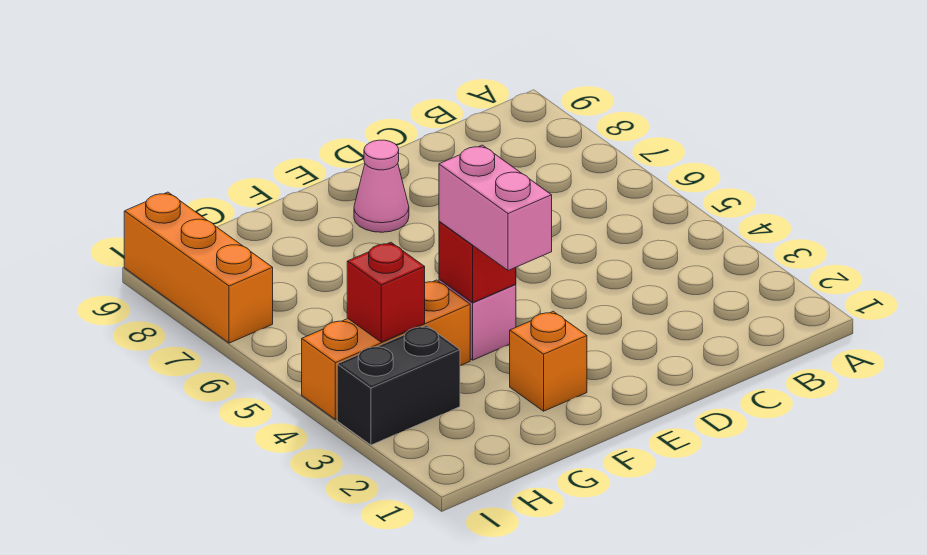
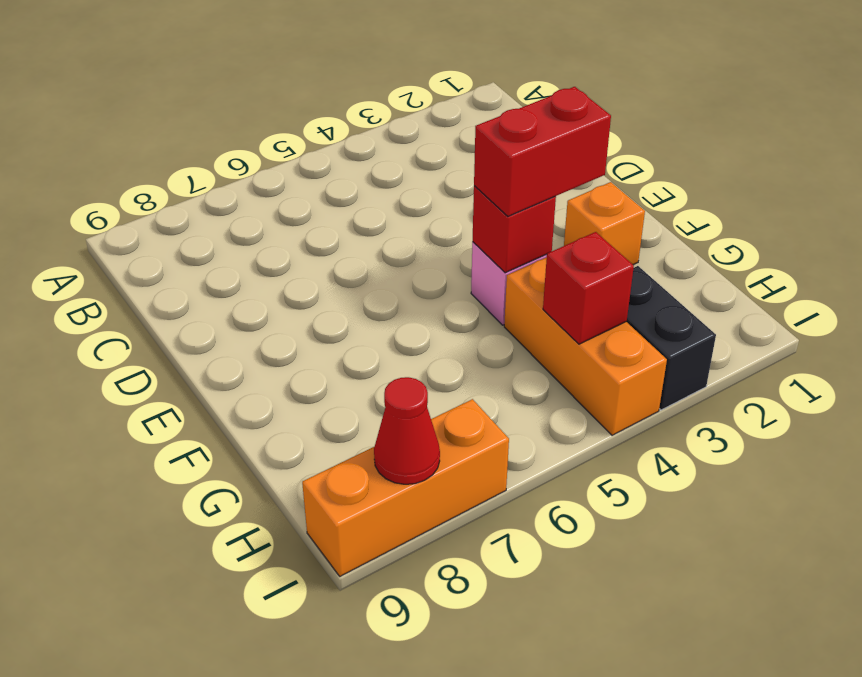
pink cone E8 level 1 -> none
pink brick F3:F4 level 3 -> red brick F3:F4 level 3
none -> red cone I8 level 2

